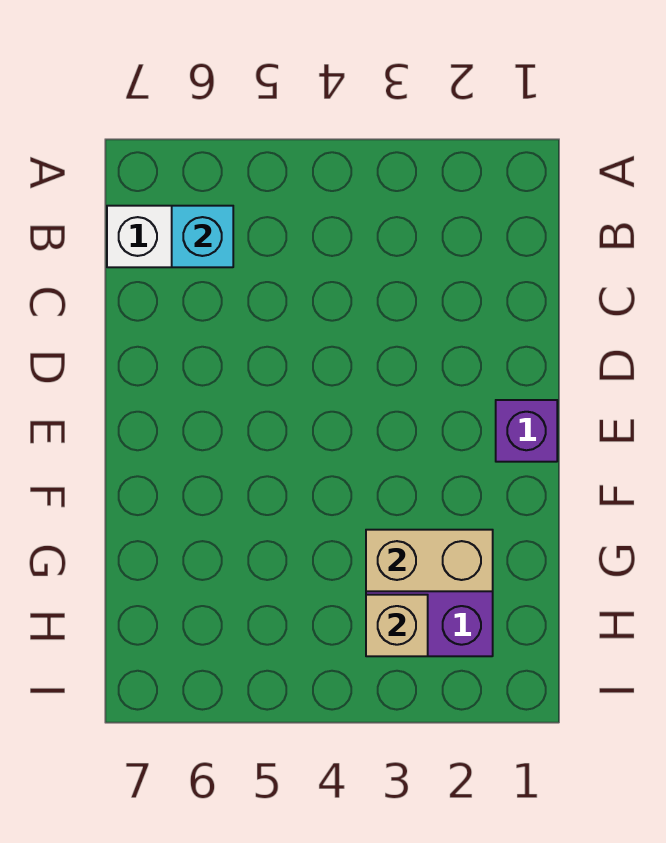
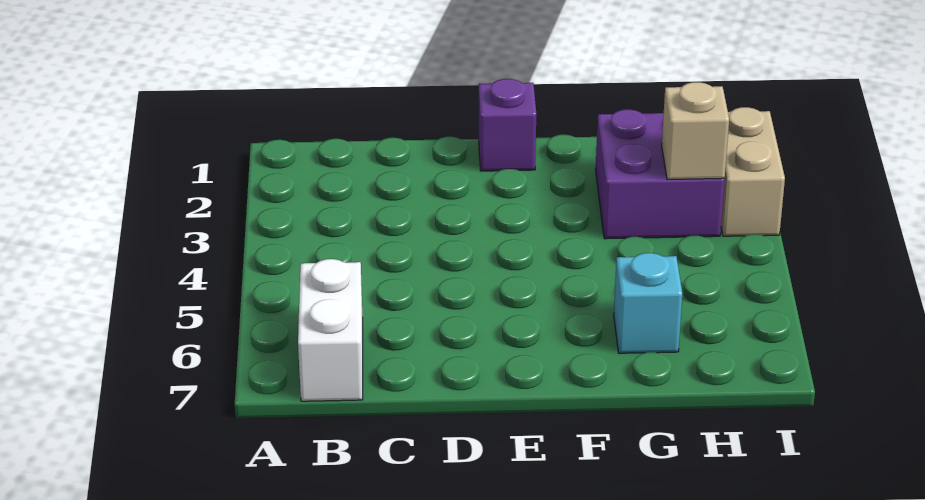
cyan brick B6 level 2 -> cyan brick G6 level 1
tan brick G2:G3 level 2 -> tan brick I2:I3 level 1

